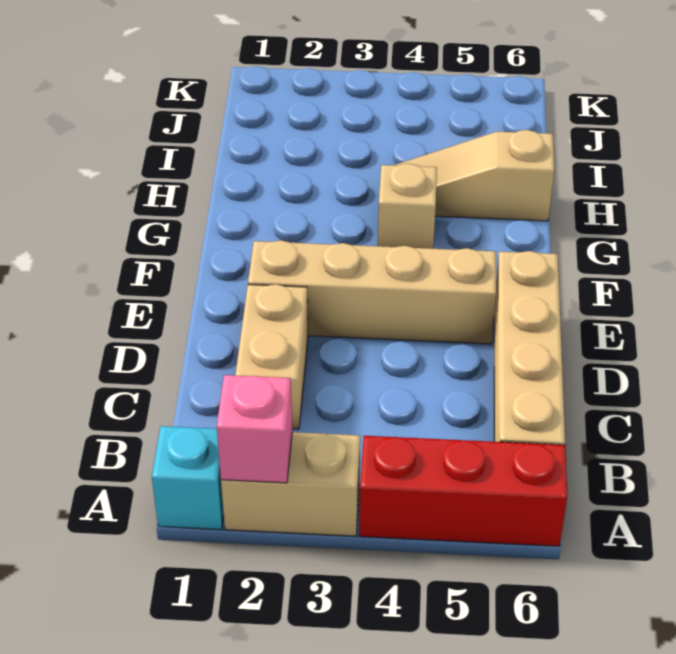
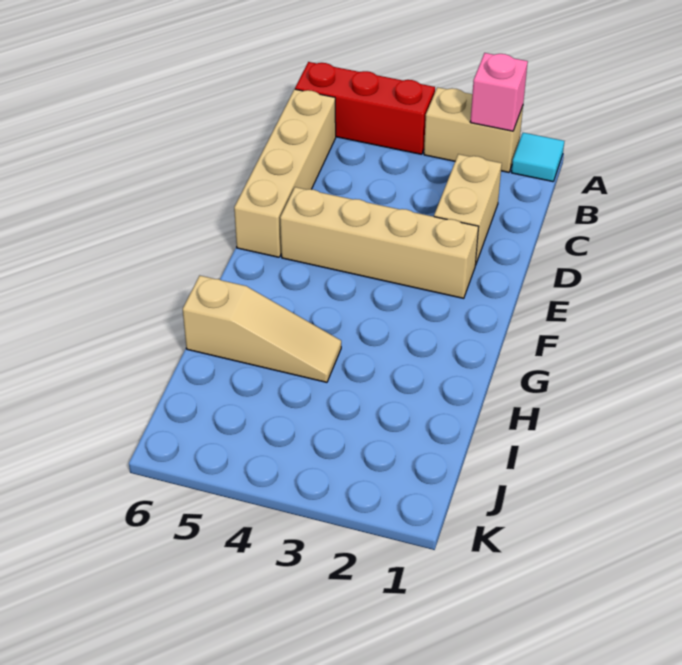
cyan brick A1 level 1 -> cyan tile A1 level 1
tan brick G4 level 1 -> none

